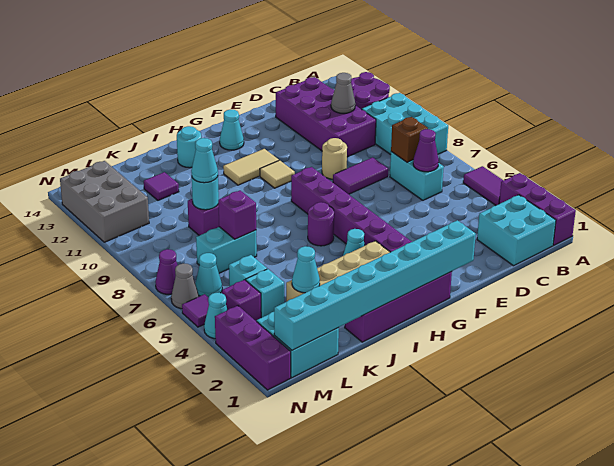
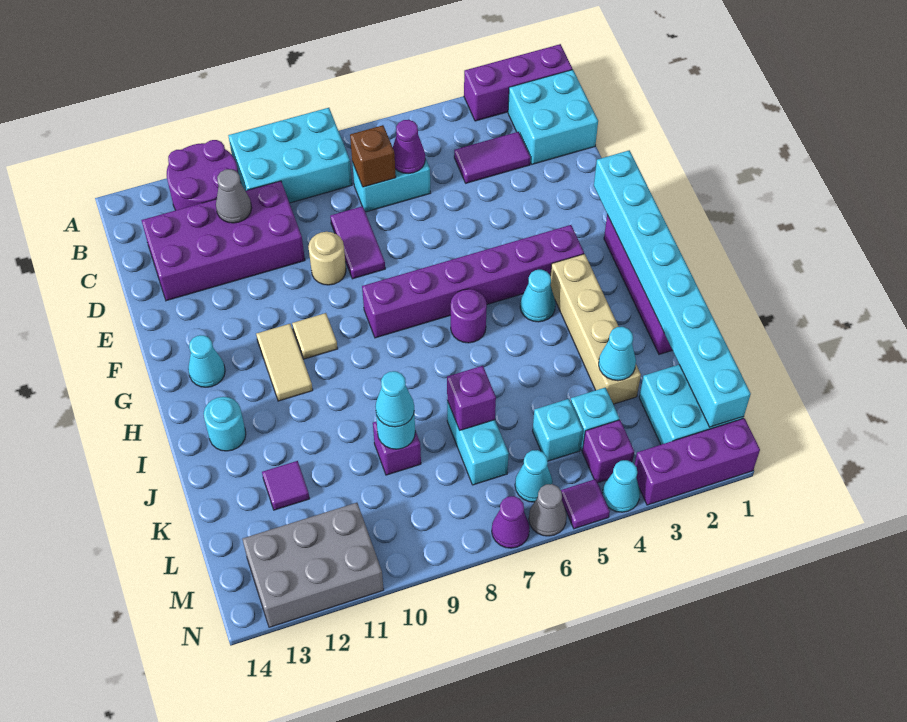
purple tile A4:A5 level 1 -> purple tile C3:C4 level 1

